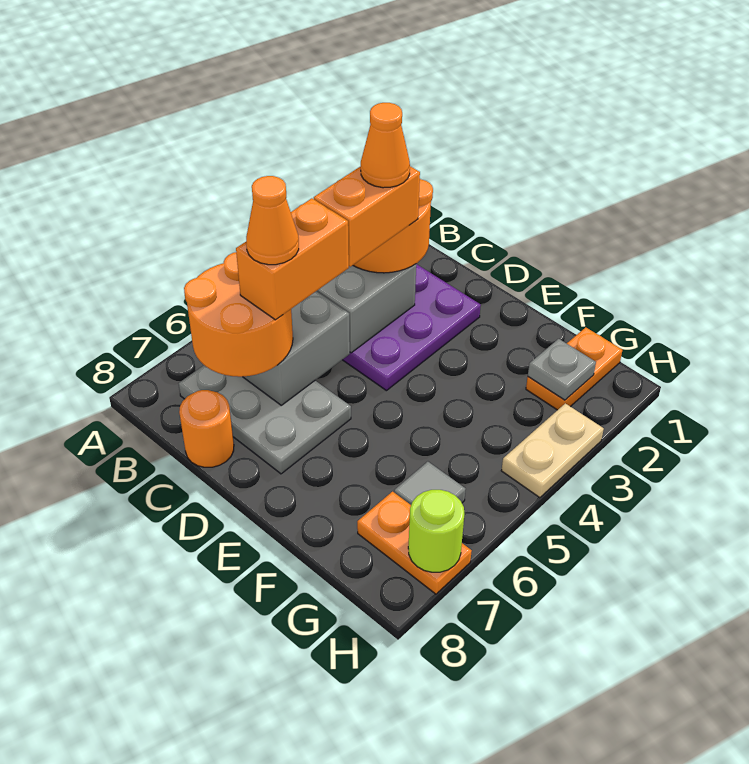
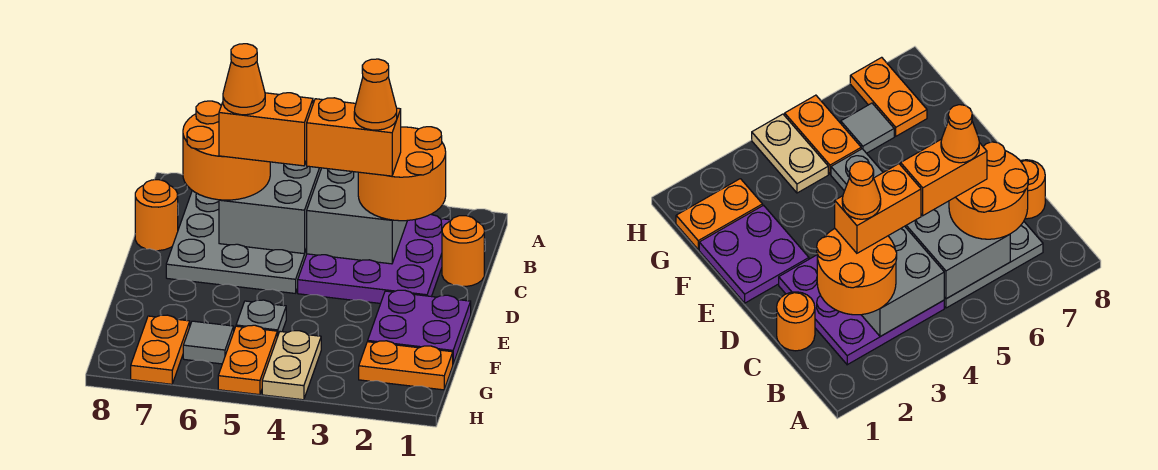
grey plate B6:D7 level 1 -> grey plate B5:D7 level 1
none -> orange round brick C1 level 1
none -> purple plate E1:F2 level 1
grey plate G2 level 2 -> grey plate F5 level 1
none -> orange plate G5:H5 level 1
tan plate H3:H4 level 1 -> tan plate G4:H4 level 1
lime round brick H7 level 2 -> none

